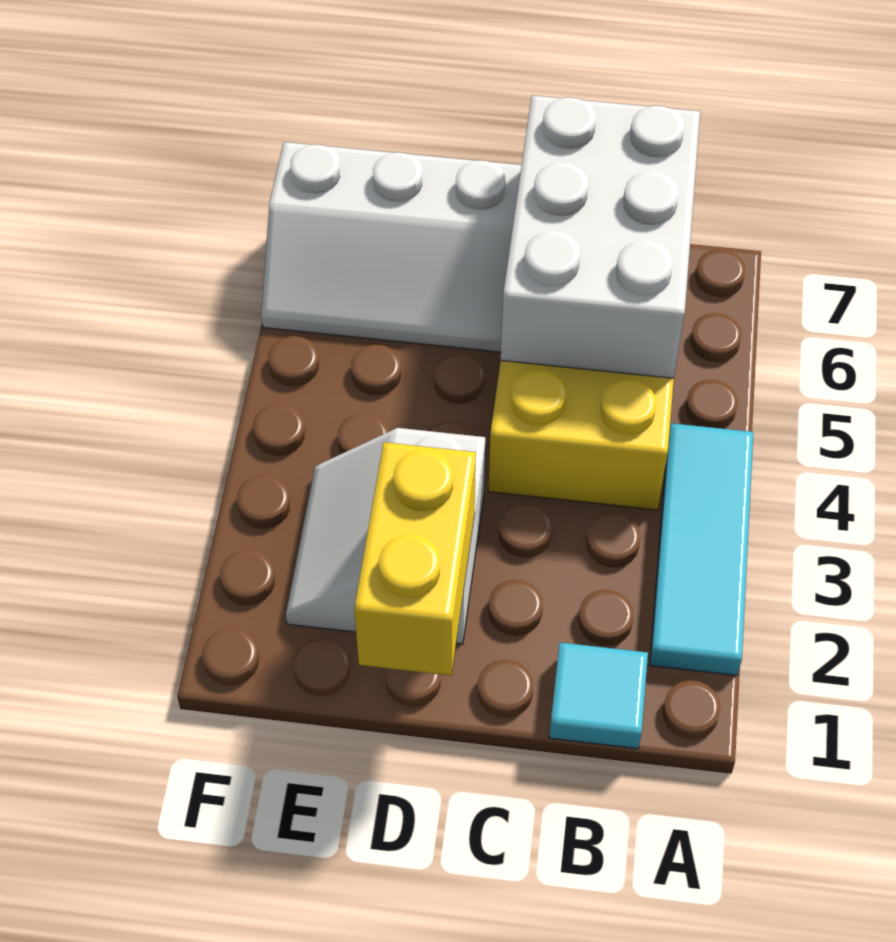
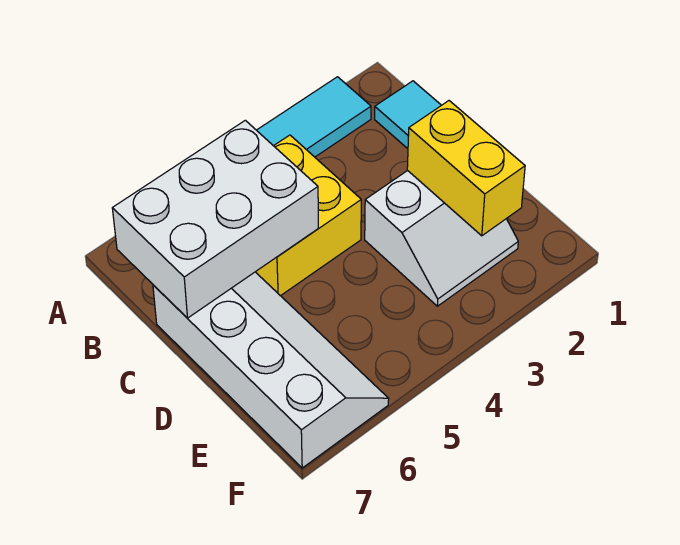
yellow brick D1:D2 level 2 -> yellow brick D2:E2 level 2

